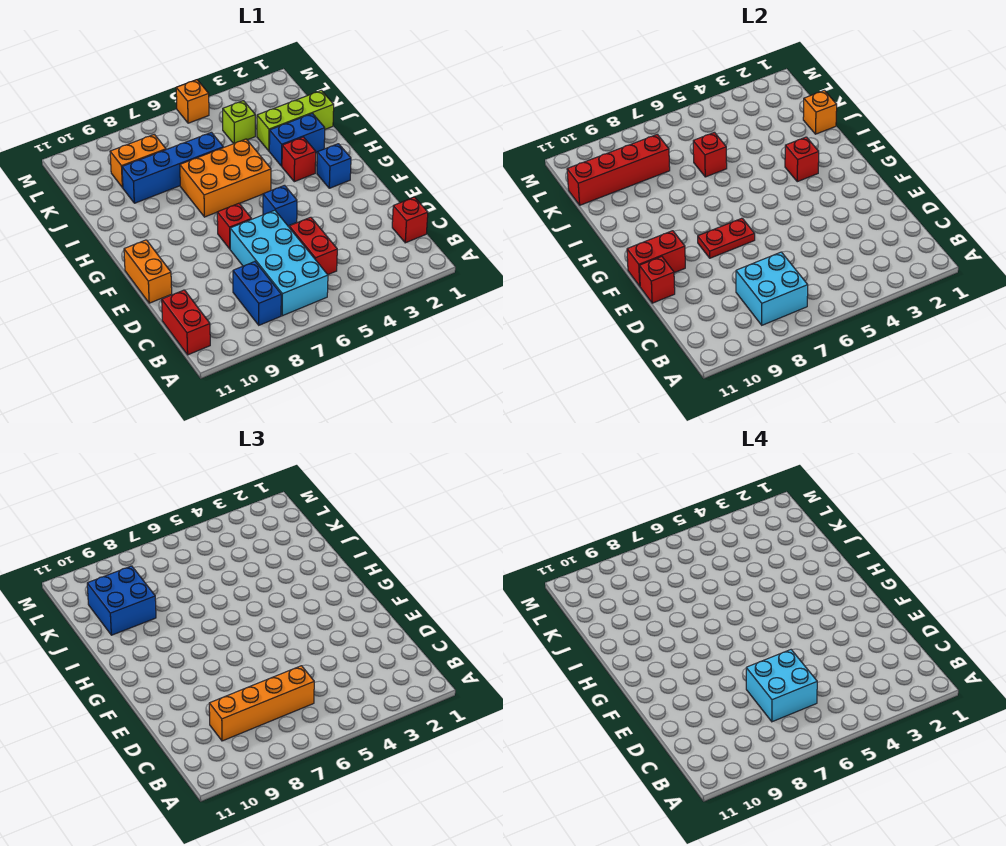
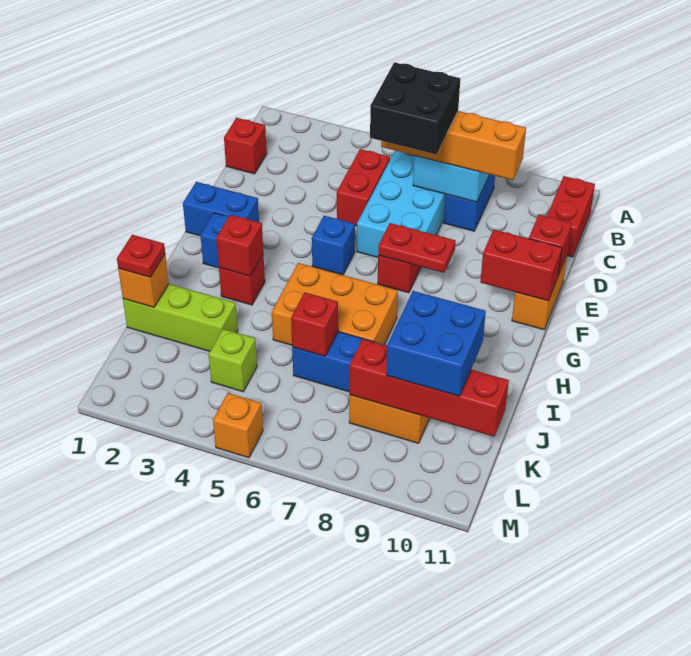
cyan brick C6:D7 level 4 -> black brick C6:D7 level 4
blue brick I2:I3 level 1 -> blue brick F1:F2 level 1
none -> red plate J1 level 3

